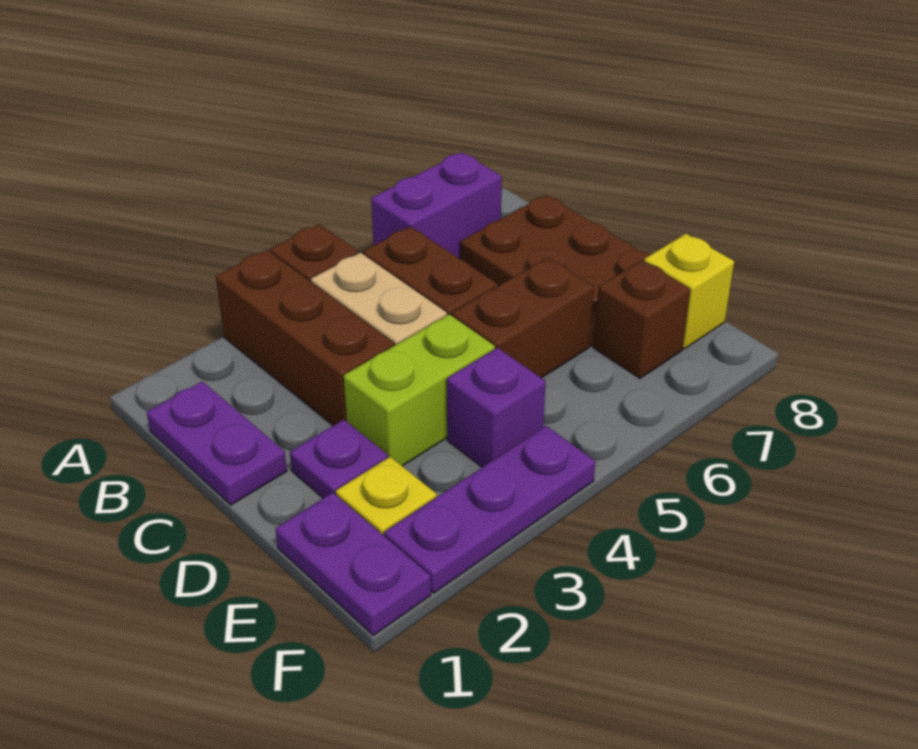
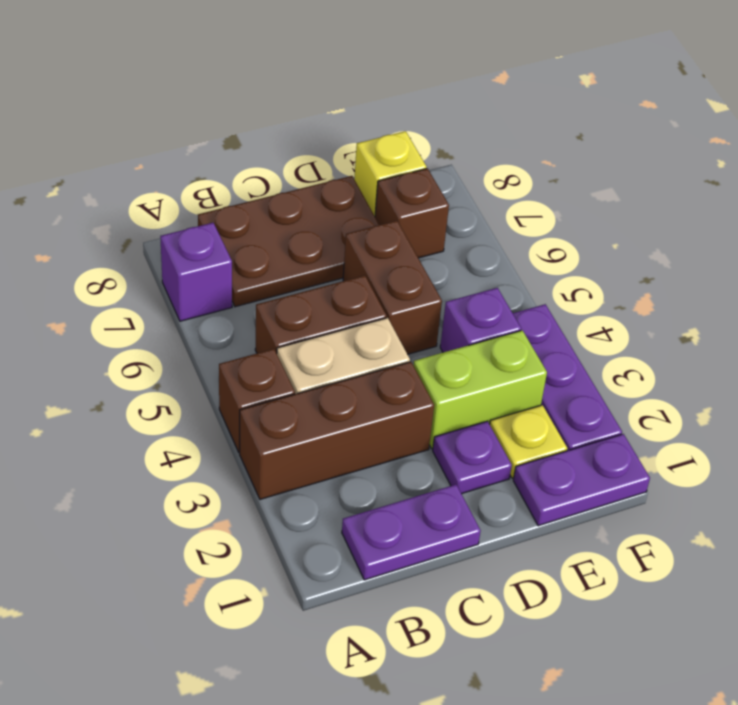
purple brick A6:A7 level 1 -> purple brick A7 level 1
lime brick D3:D4 level 1 -> lime brick D3:E3 level 1

